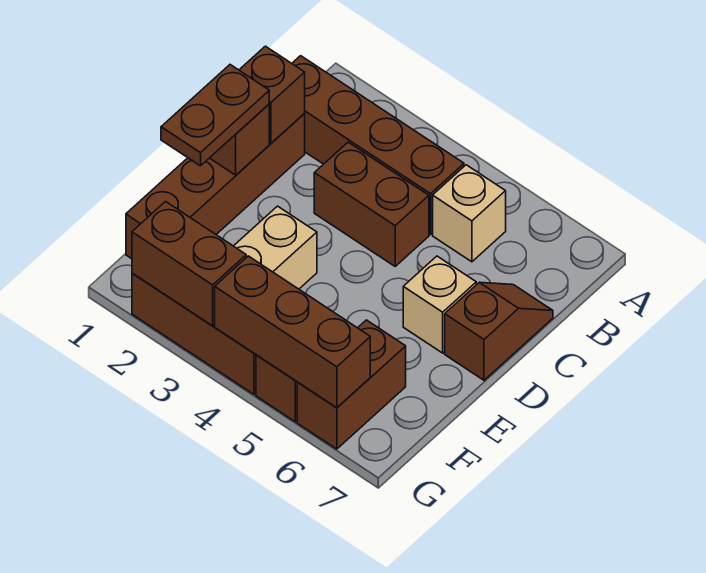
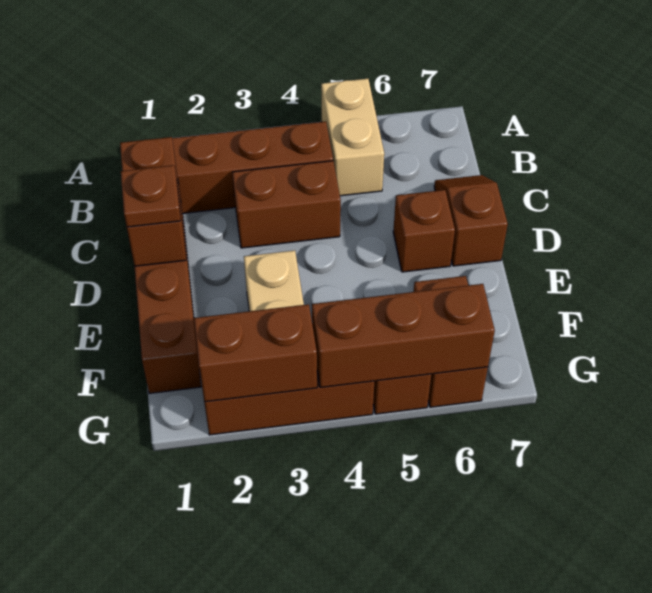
tan brick B5 level 1 -> tan brick A5:B5 level 1
brown plate D1:E1 level 3 -> brown plate D1 level 3
tan brick D6 level 1 -> brown brick D6 level 1

